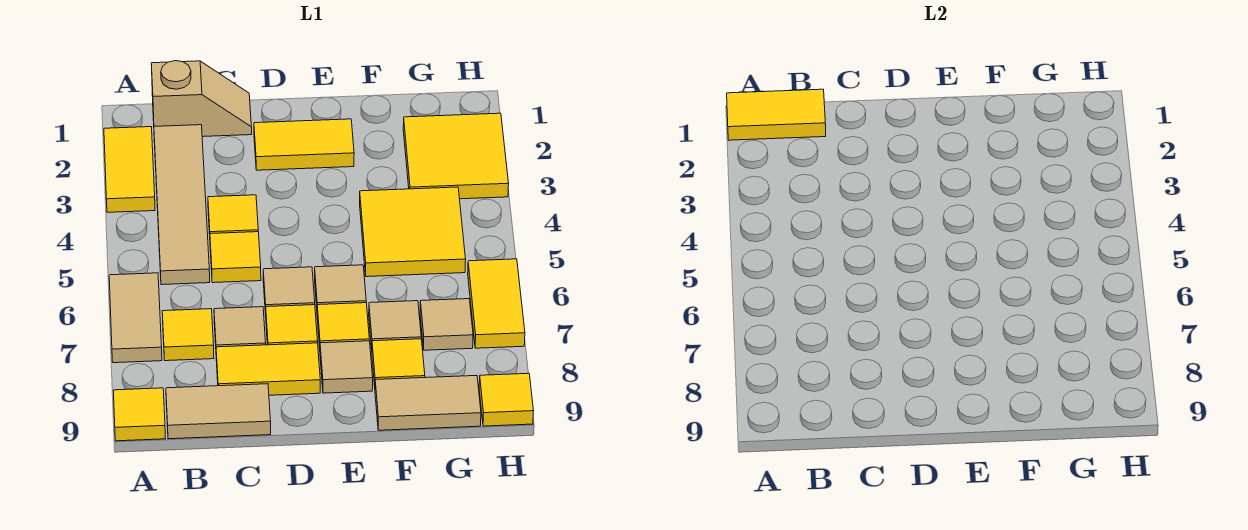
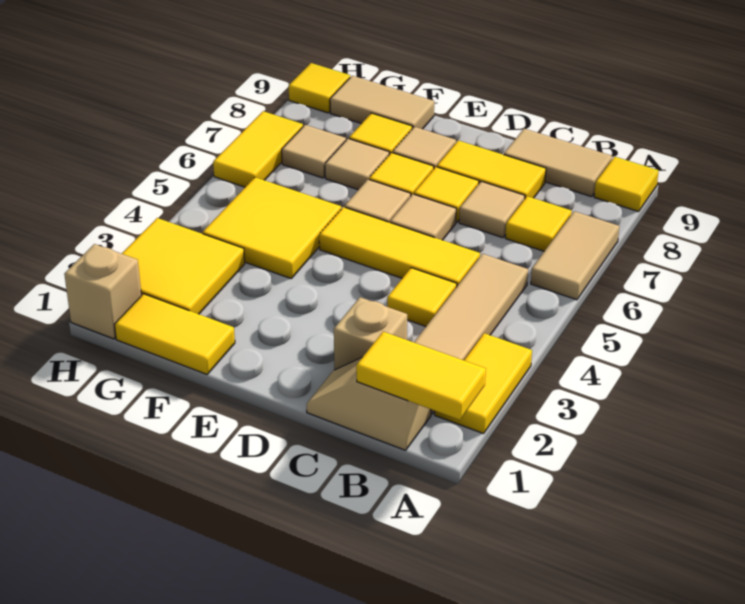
none -> tan brick C2 level 1
yellow tile C5 level 1 -> yellow tile C5:E5 level 1
yellow tile D2:E2 level 1 -> yellow tile F1:G1 level 1
none -> tan brick H1 level 1

